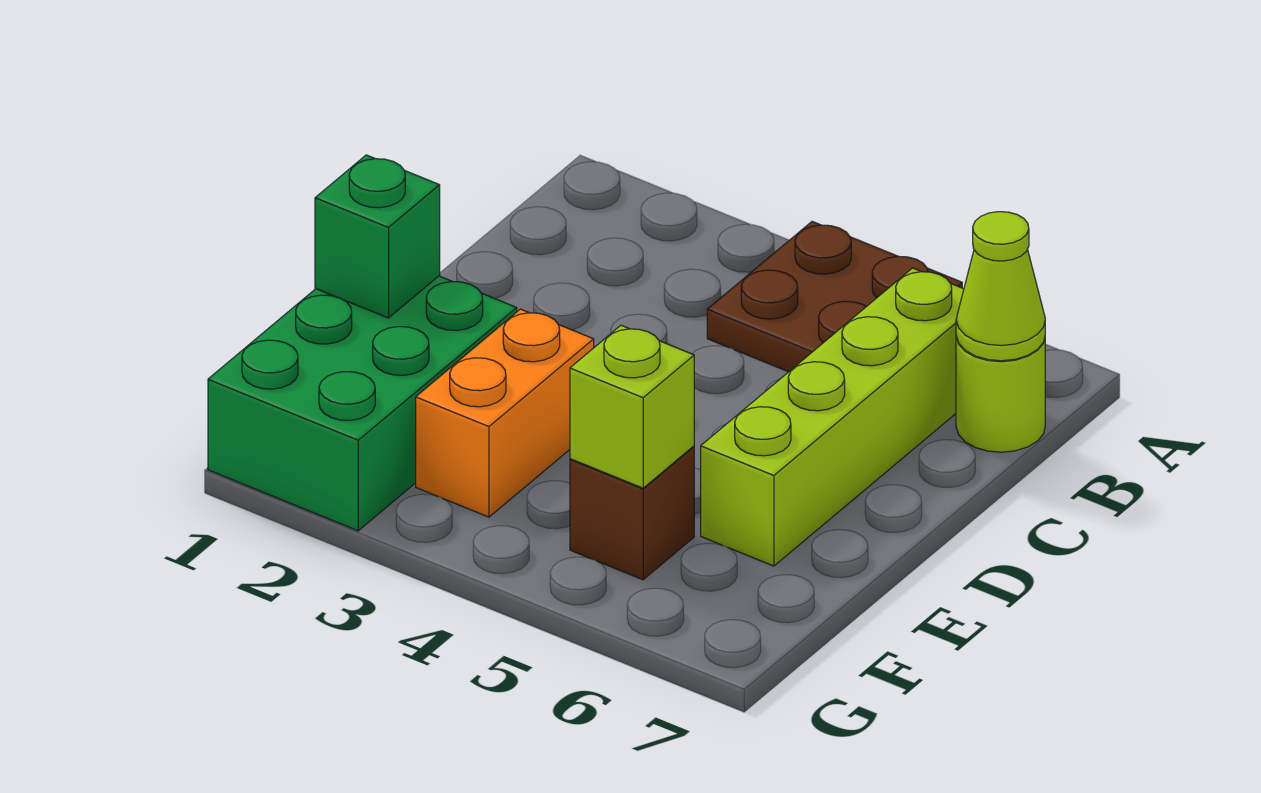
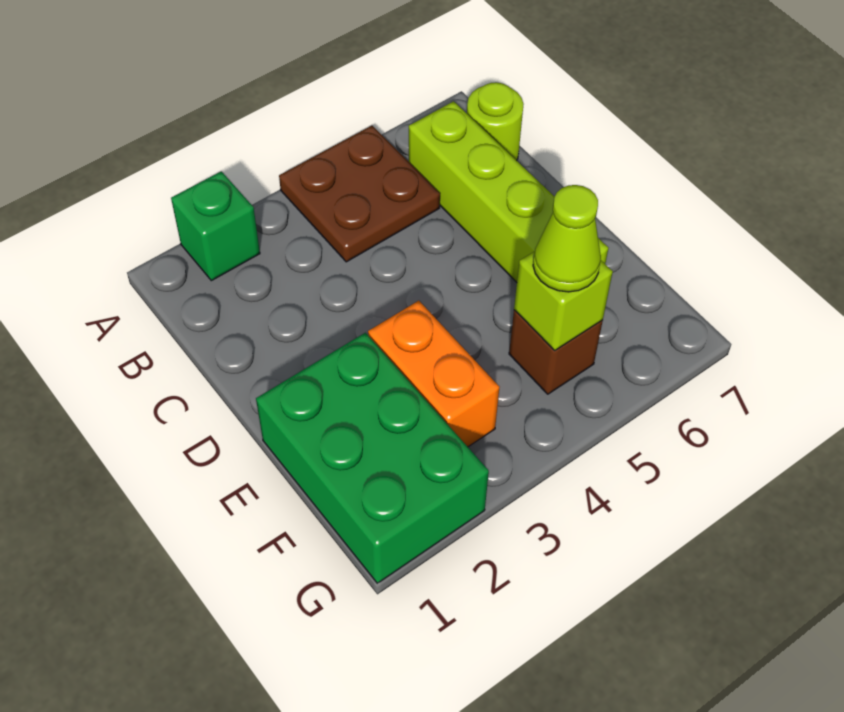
lime cone B7 level 2 -> lime cone F5 level 3
green brick E1 level 2 -> green brick A2 level 1

